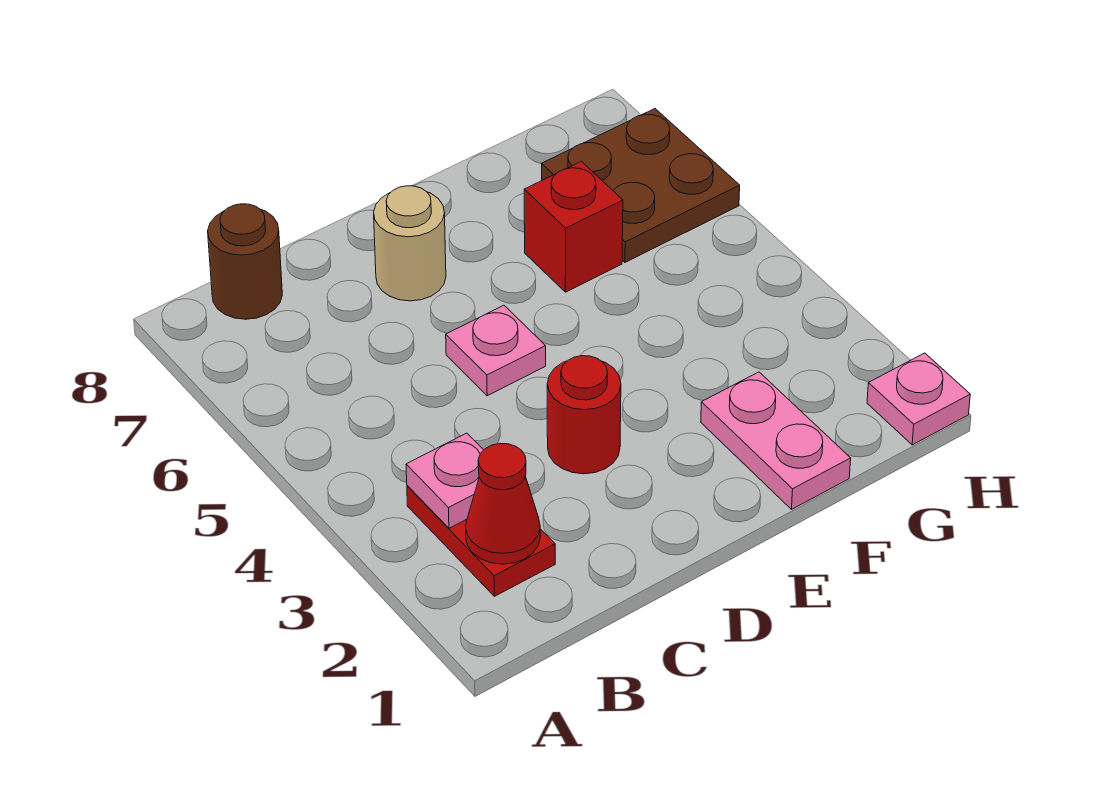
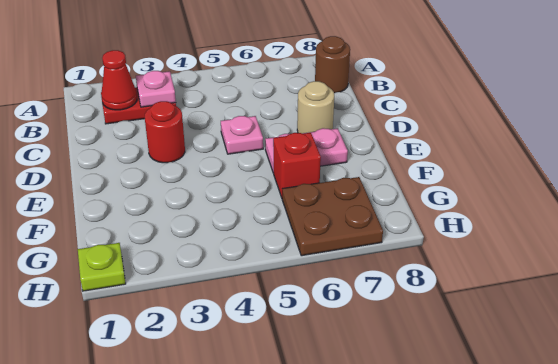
pink plate F1:F2 level 1 -> pink plate E6:E7 level 1
pink plate H1 level 1 -> lime plate H1 level 1

